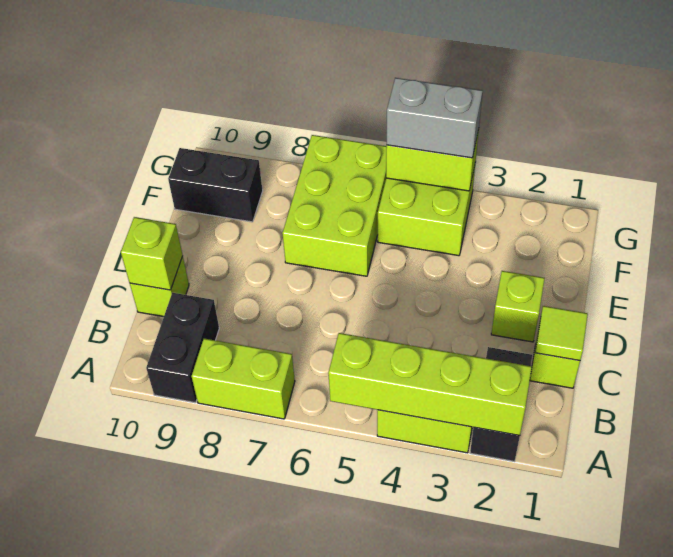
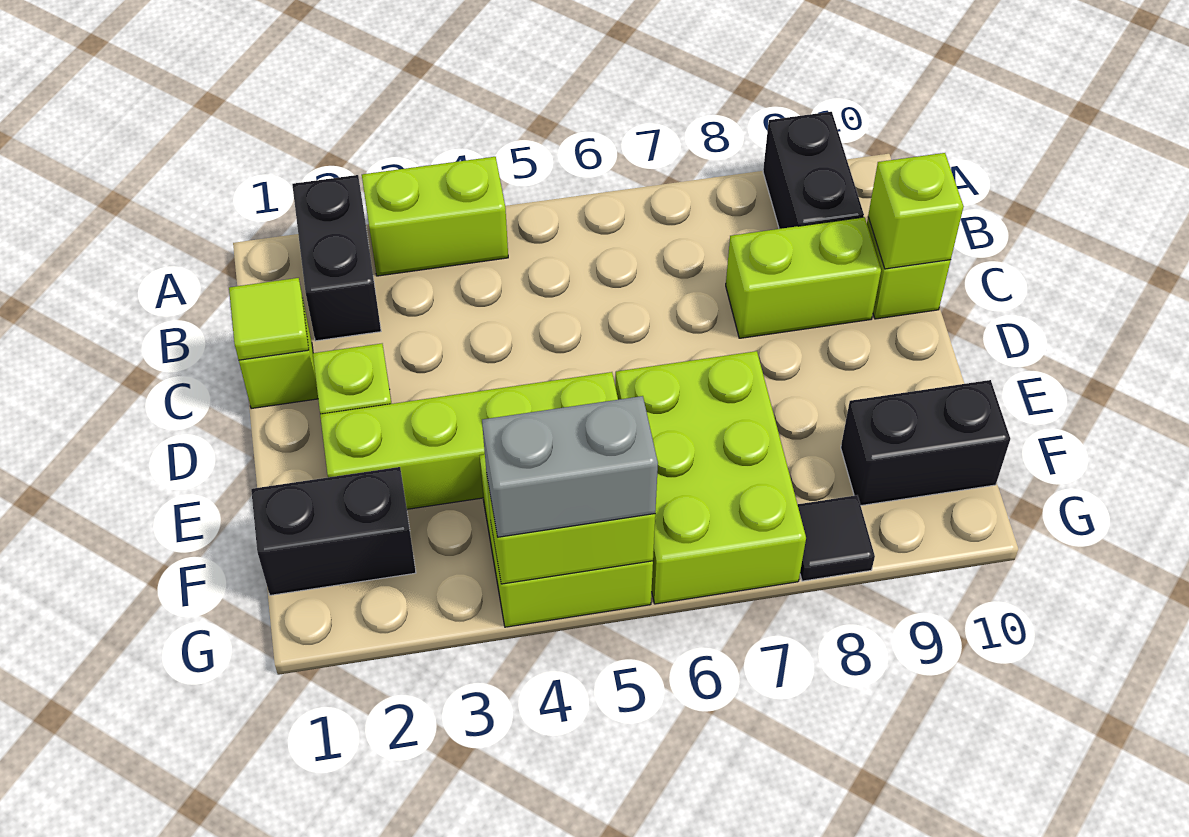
lime brick A2:A5 level 2 -> lime brick E2:E5 level 1
lime brick A7:A8 level 1 -> lime brick C8:C9 level 1
none -> black brick F1:F2 level 1
none -> black tile G8 level 1

